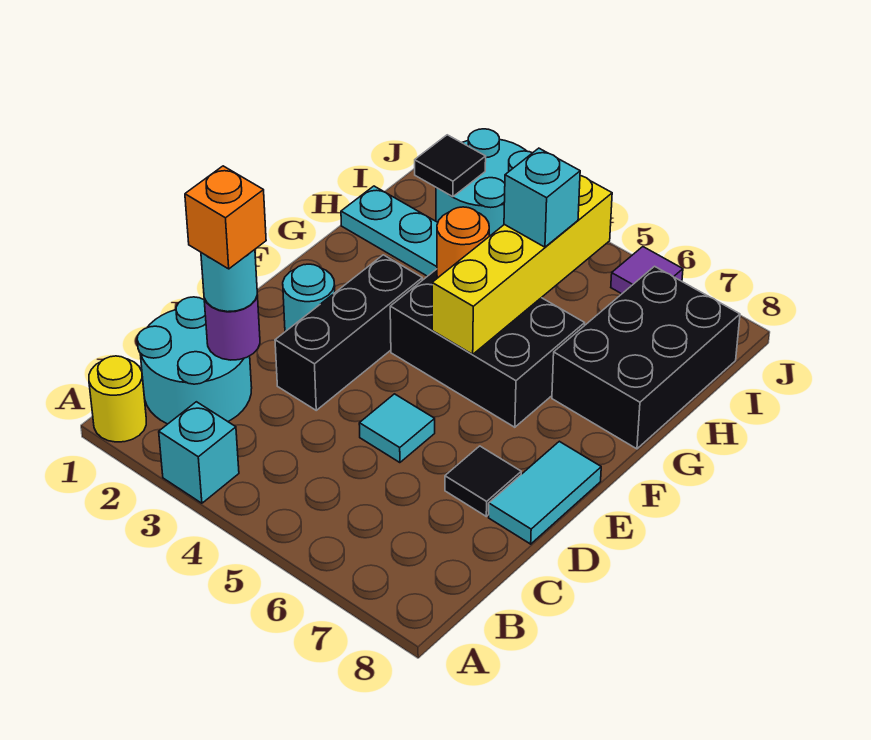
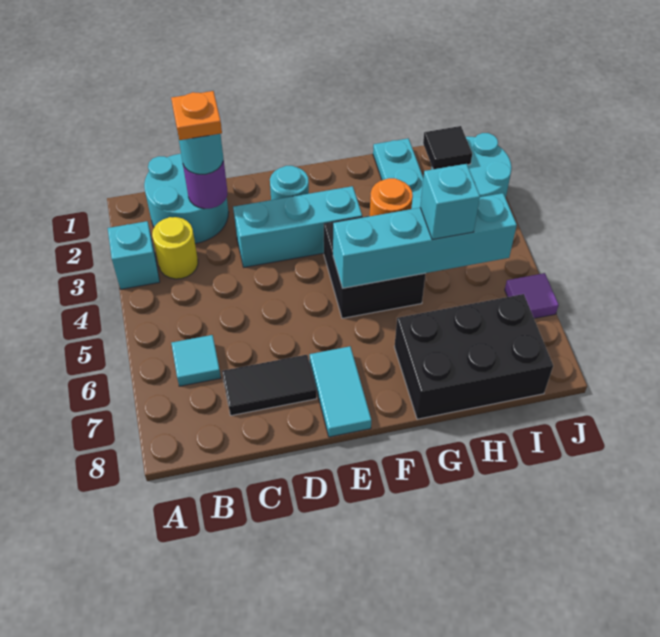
yellow round brick A1 level 1 -> yellow round brick B3 level 1
orange brick C2 level 4 -> orange plate C2 level 4
black brick D3:F3 level 1 -> cyan brick D3:F3 level 1
cyan tile D5 level 1 -> cyan tile B6 level 1
black tile D7 level 1 -> black tile C7:D7 level 1
cyan tile D8:E8 level 1 -> cyan tile E7:E8 level 1
black brick F4:G6 level 1 -> black brick F4:G5 level 1
yellow brick F5:I5 level 2 -> cyan brick F5:I5 level 2

